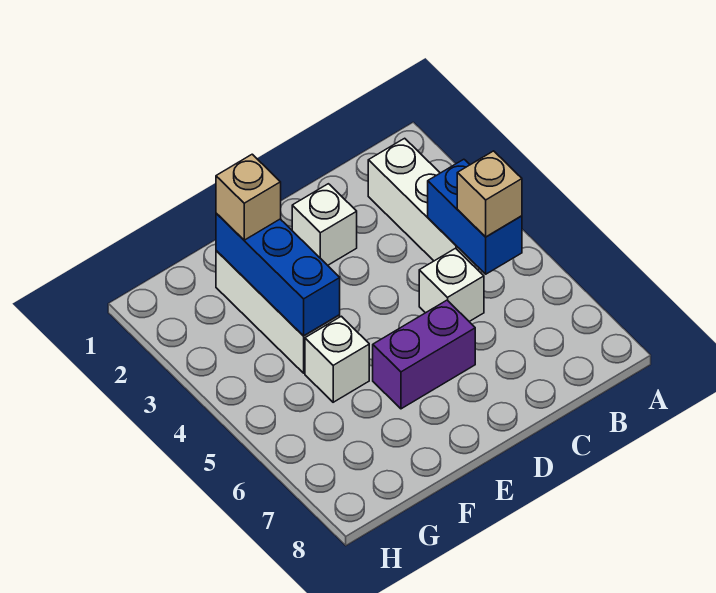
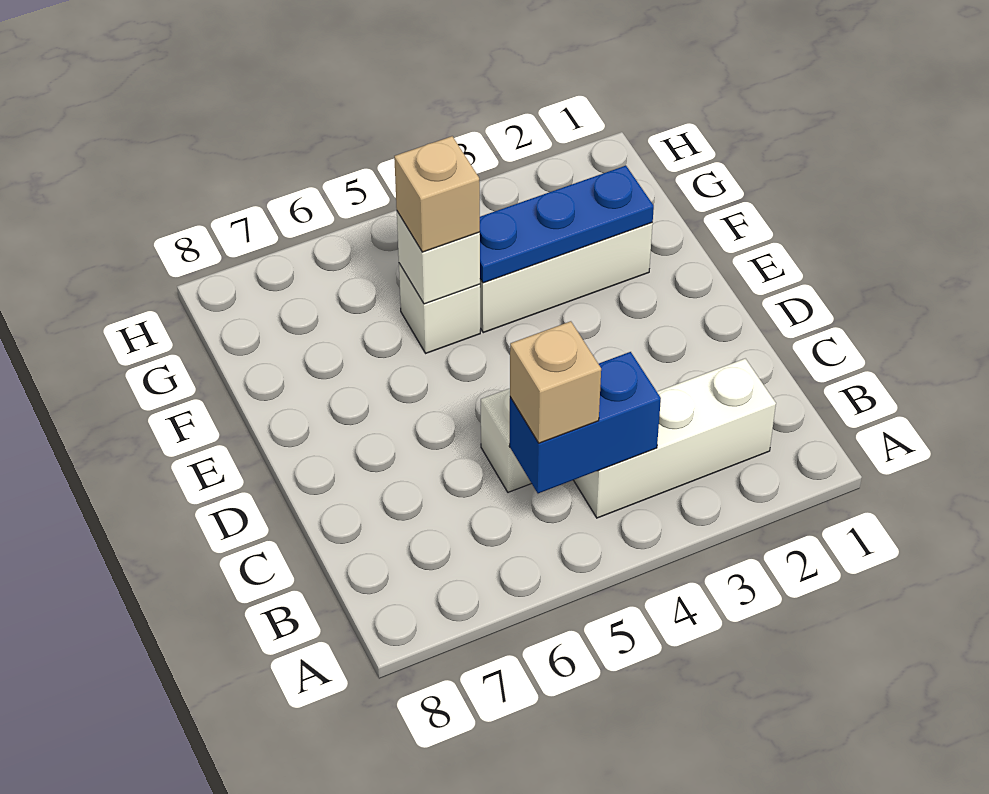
white brick D2 level 1 -> white brick F5 level 2
purple brick D6:E6 level 1 -> none
blue brick F2:F4 level 2 -> blue plate F2:F4 level 2
tan brick F2 level 3 -> tan brick F5 level 3

